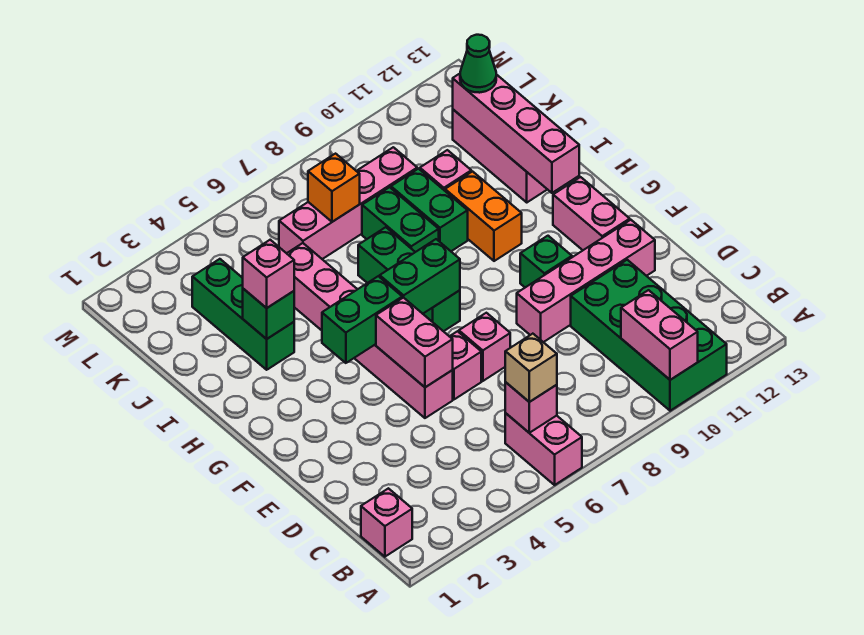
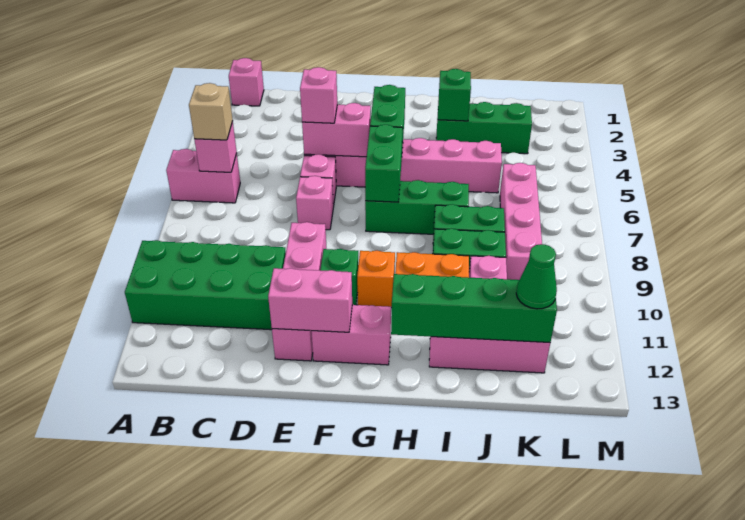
pink brick A10:B10 level 2 -> pink brick E12:F12 level 2
pink brick H12:K12 level 2 -> green brick H12:K12 level 2
pink brick I3 level 3 -> pink brick E5 level 3
orange brick K7 level 2 -> orange brick G10 level 1

